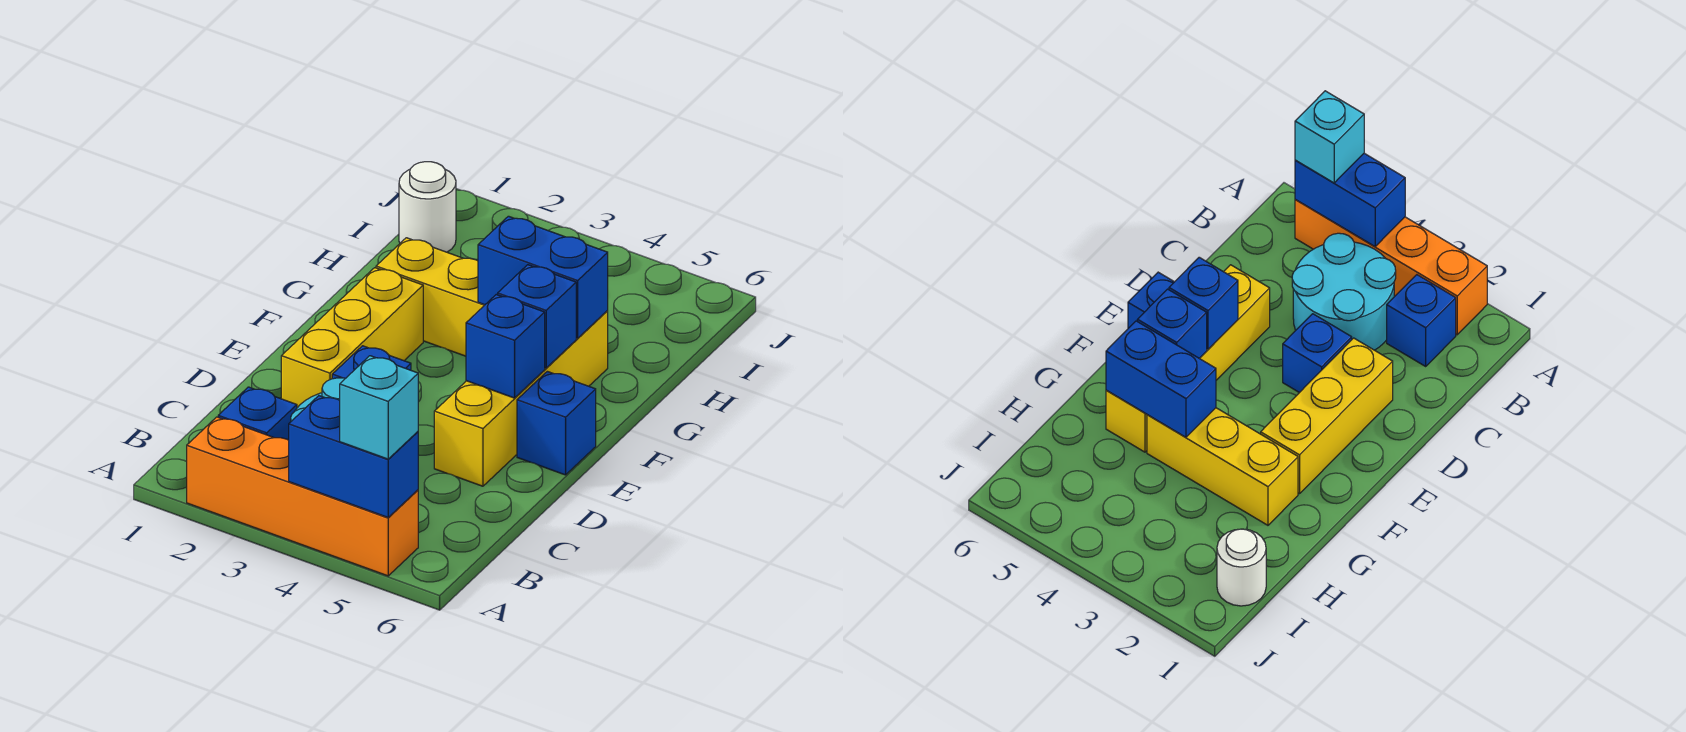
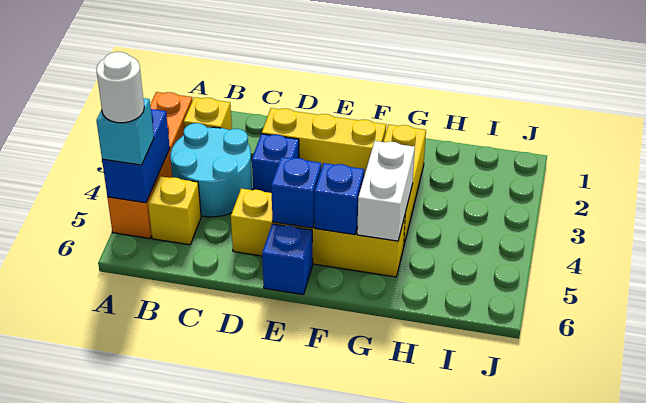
blue brick B2 level 1 -> yellow brick B2 level 1
none -> yellow brick B5 level 1
blue brick G4:G5 level 2 -> white brick G4:G5 level 2
white round brick I1 level 1 -> white round brick A5 level 4

